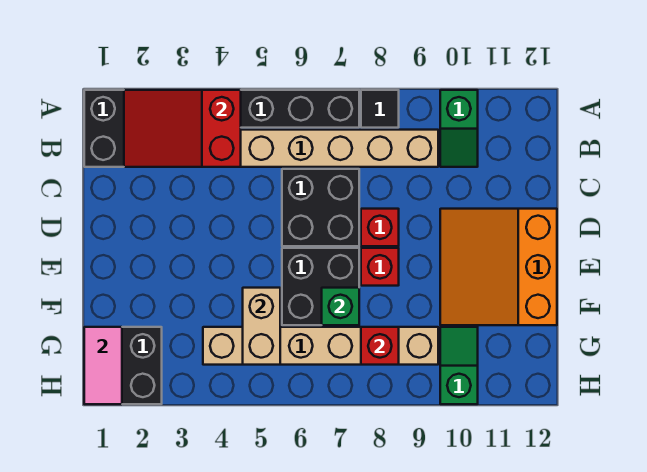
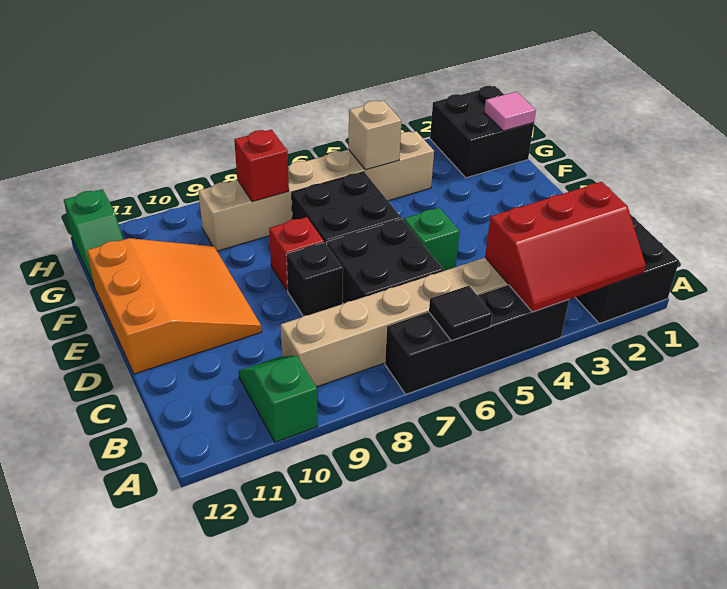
red slope A2:B4 level 2 top 4 -> red slope A2:B4 level 2 top B
black tile A8 level 1 -> black tile A6 level 2
red brick D8 level 1 -> black brick D8 level 1
tan brick F5:G5 level 2 -> tan brick G5 level 2
green brick F7 level 2 -> green brick D5 level 1
pink tile G1:H1 level 2 -> pink tile G1 level 2
green slope G10:H10 level 1 top H -> green slope G12:H12 level 1 top H

